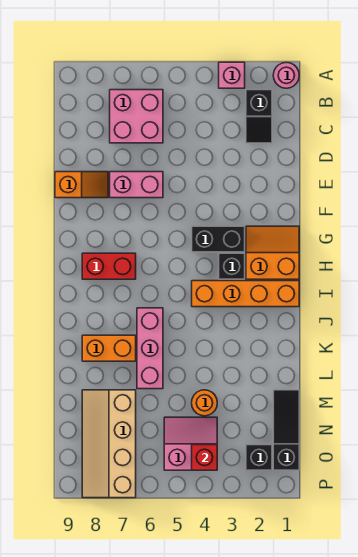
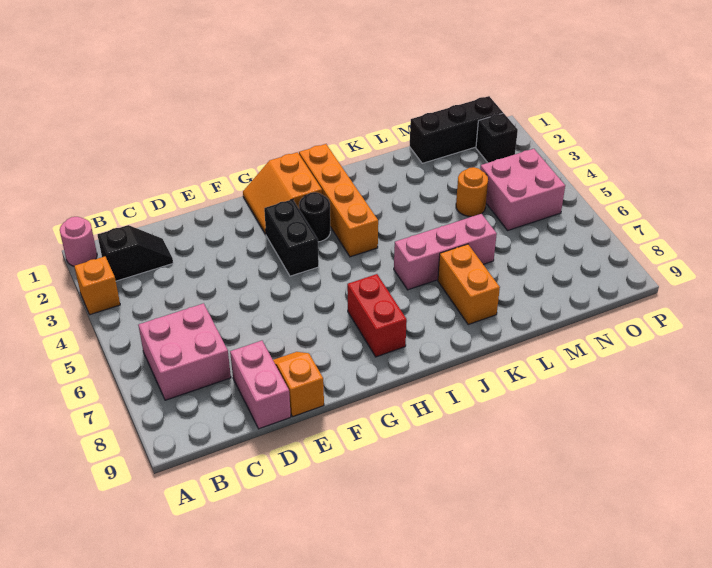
pink brick A3 level 1 -> orange brick A3 level 1
pink brick E6:E7 level 1 -> pink brick D8:D9 level 1
black brick H3 level 1 -> black round brick H3 level 1
black slope M1:O1 level 1 top O -> black brick M1:O1 level 1
tan slope M7:P8 level 1 top 7 -> none
pink slope N4:O5 level 1 top O -> pink brick N4:O5 level 1
red brick O4 level 2 -> none

